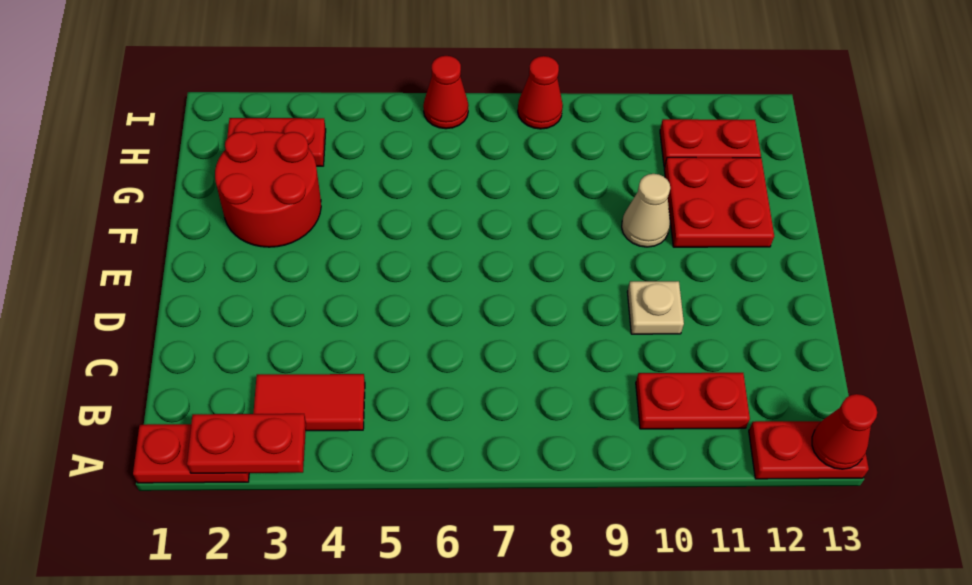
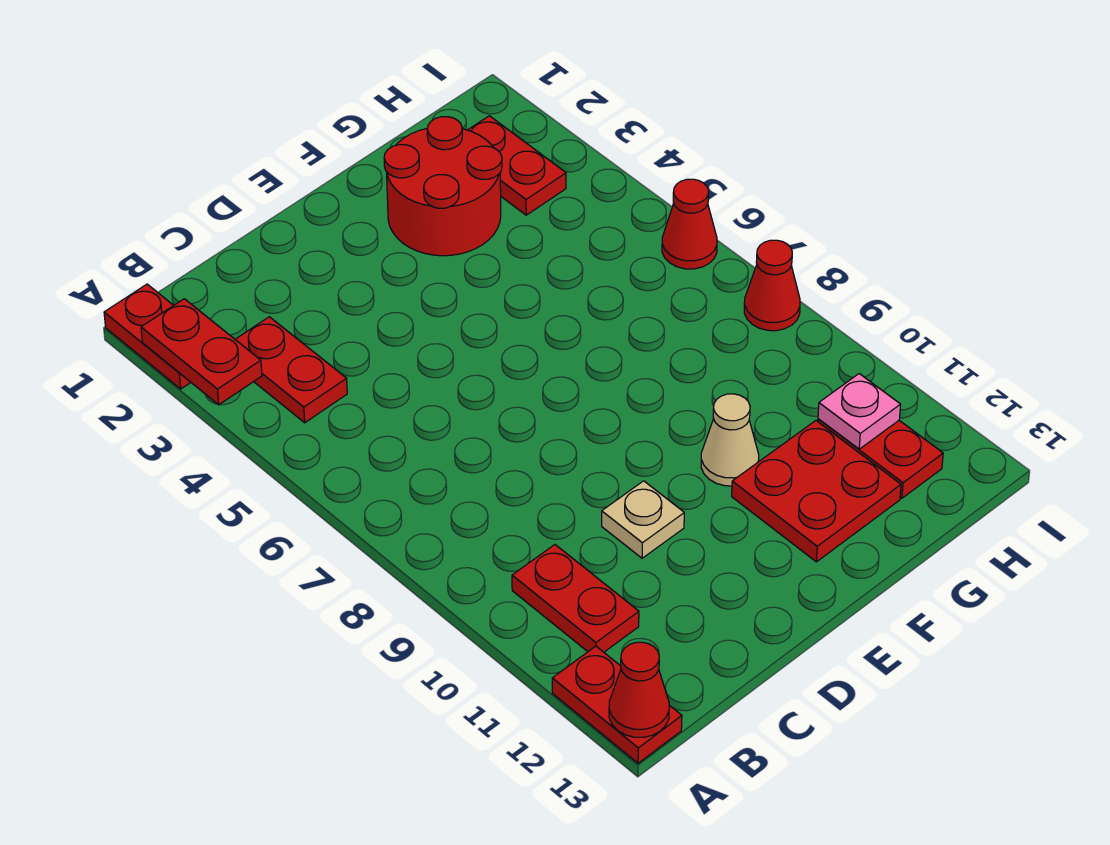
red tile B3:B4 level 1 -> red plate B3:B4 level 1
none -> pink plate H11 level 2

